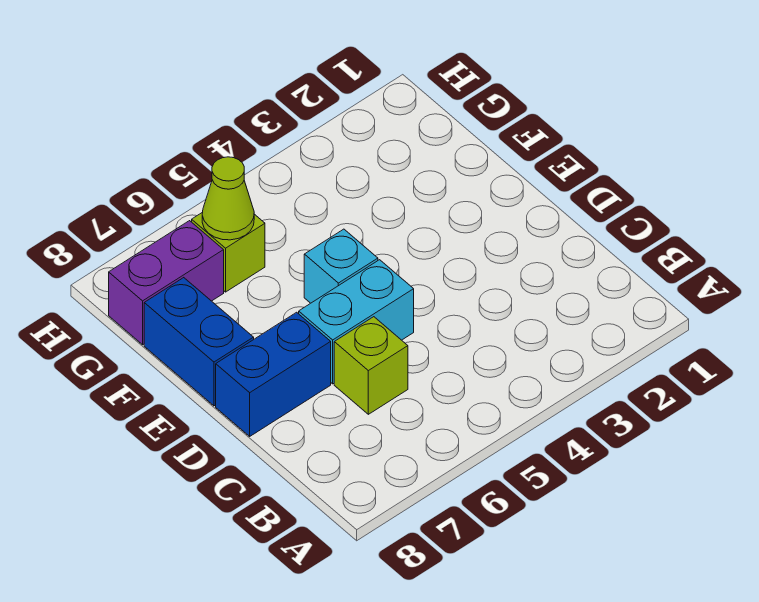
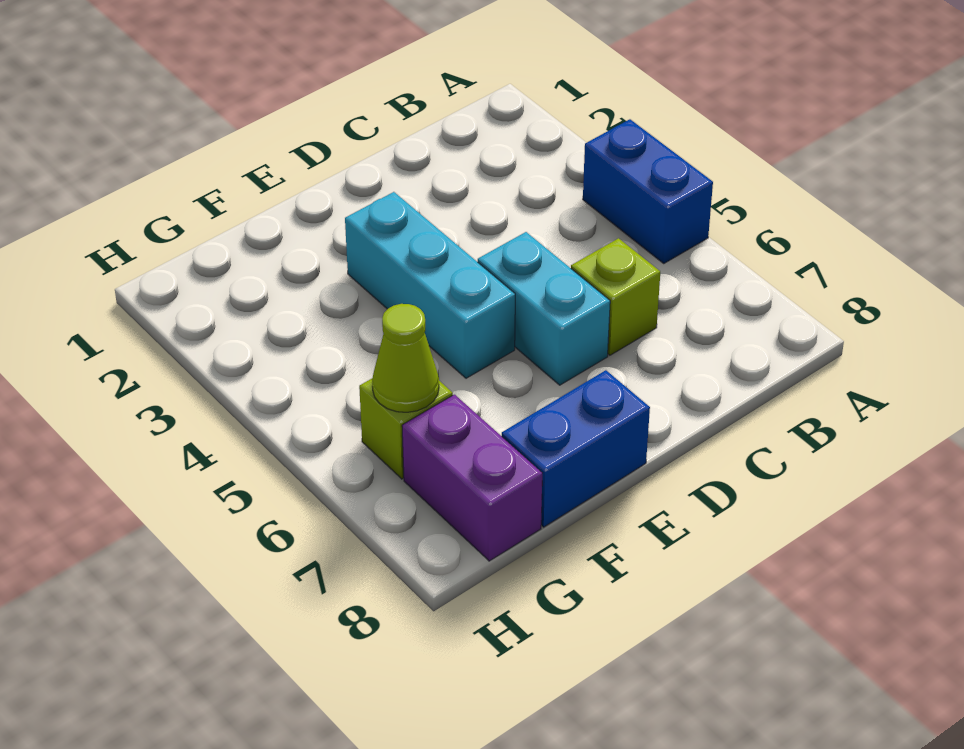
blue brick D7:D8 level 1 -> blue brick A4:A5 level 1
cyan brick E5 level 1 -> cyan brick E3:E5 level 1

